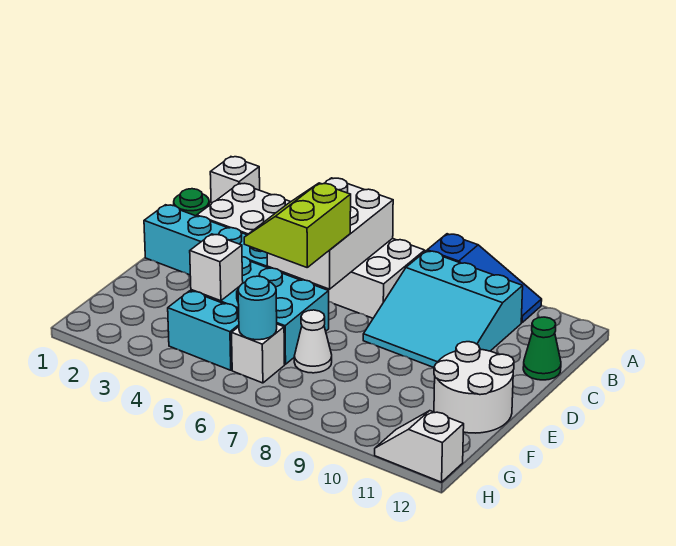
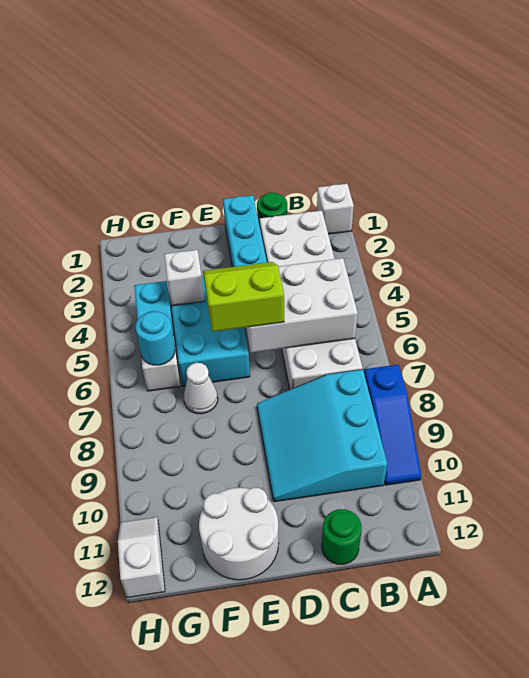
green cone C12 level 1 -> green round brick C12 level 1

